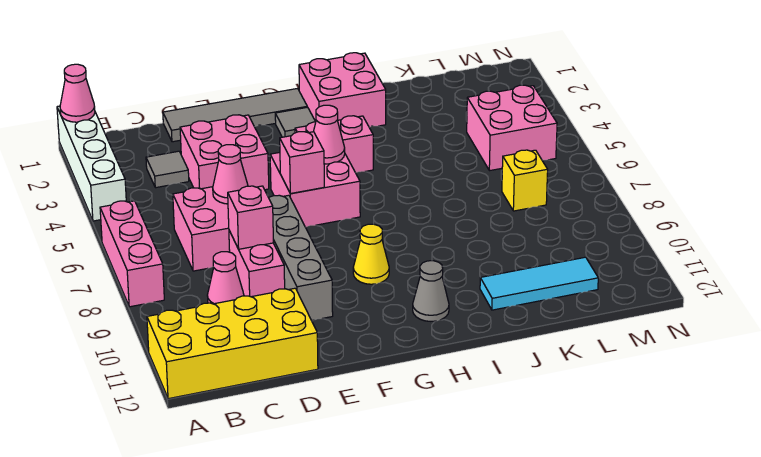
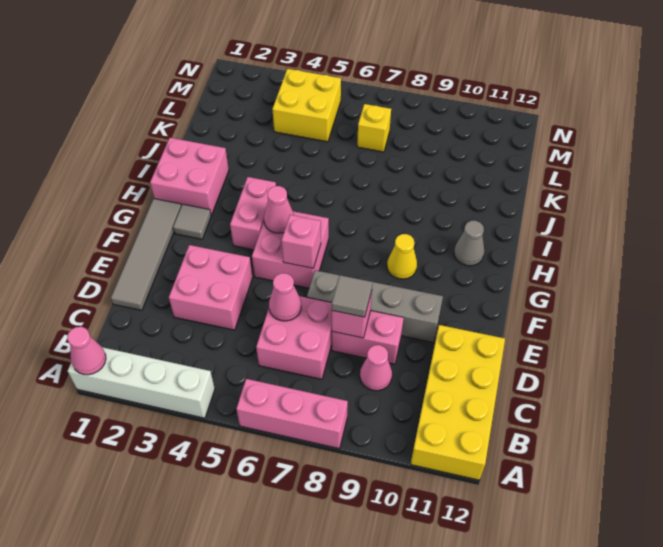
grey tile C3 level 1 -> grey tile D8 level 3
cyan tile J11:L11 level 1 -> none
pink brick L4:M5 level 1 -> yellow brick L4:M5 level 1

